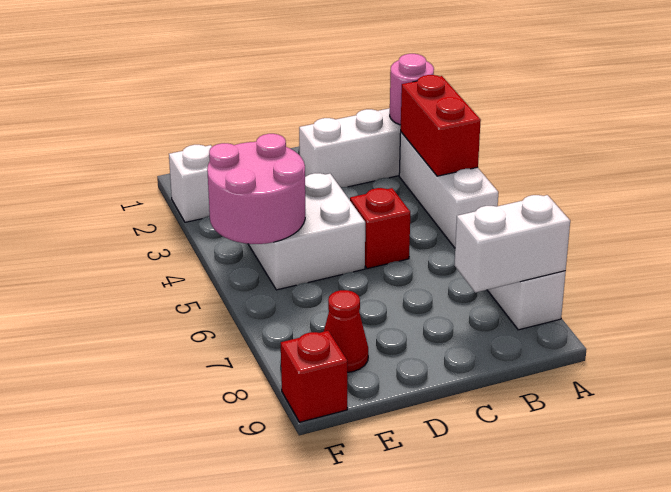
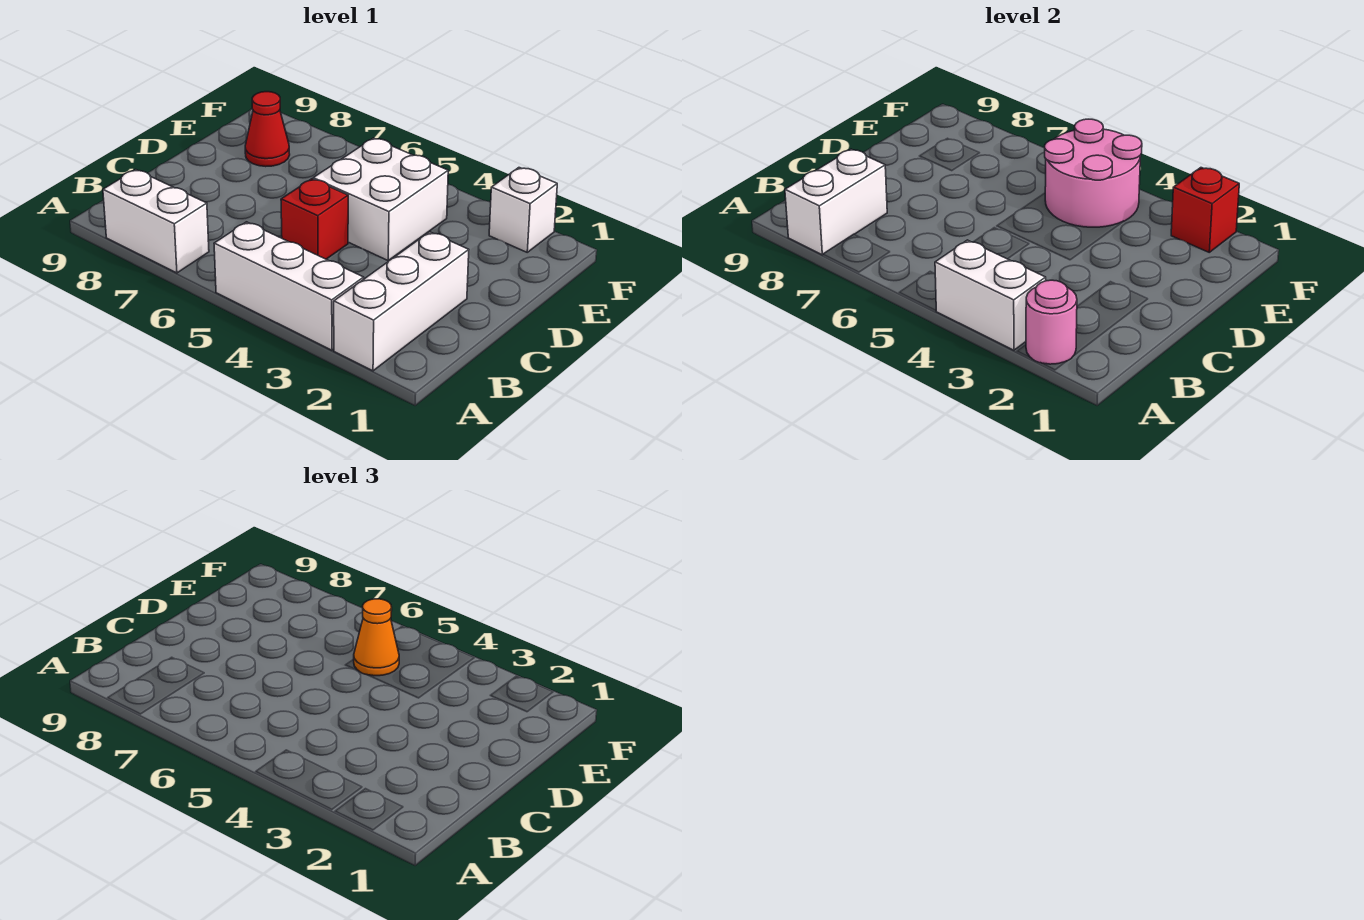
red brick A3:A4 level 2 -> white brick A3:A4 level 2
none -> orange cone E5 level 3
red brick F9 level 1 -> red brick F2 level 2

